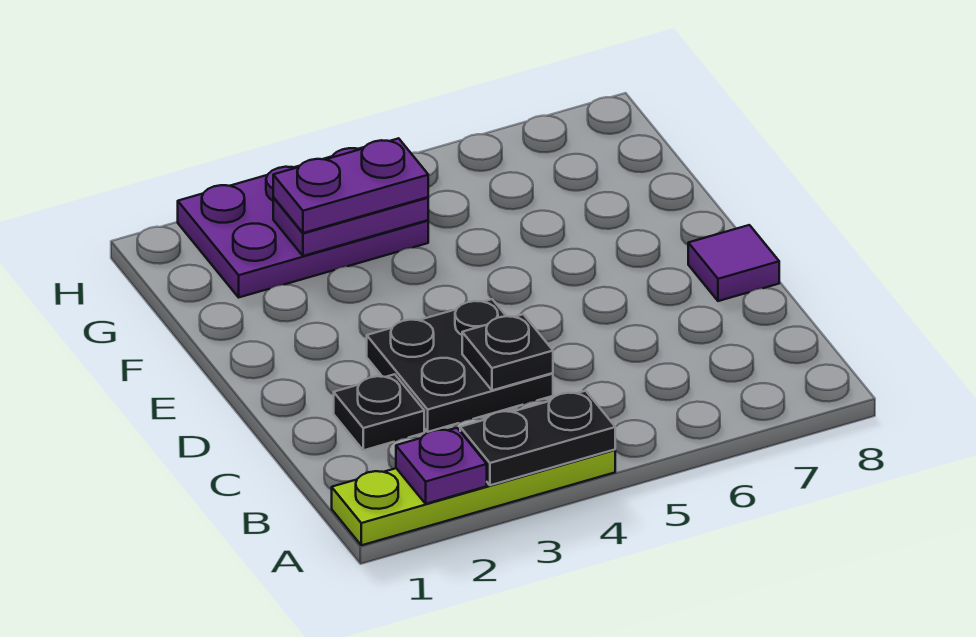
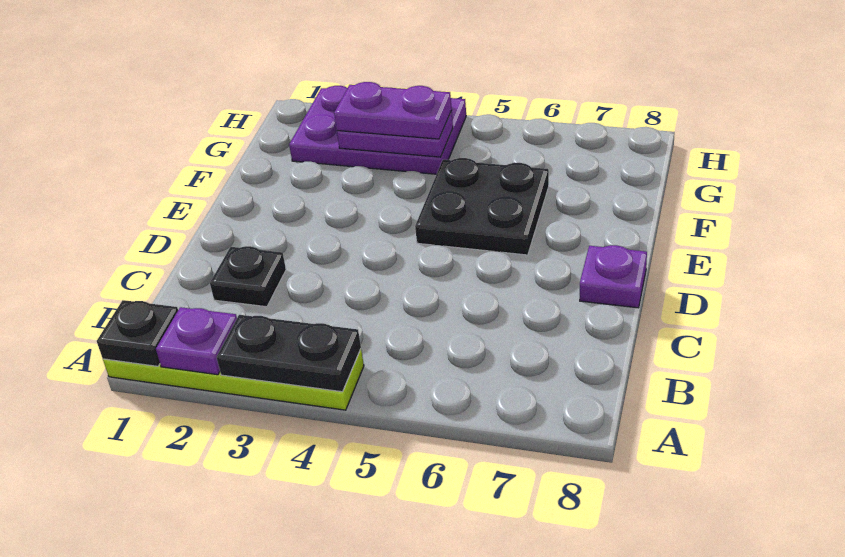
black plate C3:D4 level 1 -> black plate E5:F6 level 1
black plate C4 level 2 -> black plate A1 level 2
purple tile D8 level 1 -> purple plate D8 level 1

